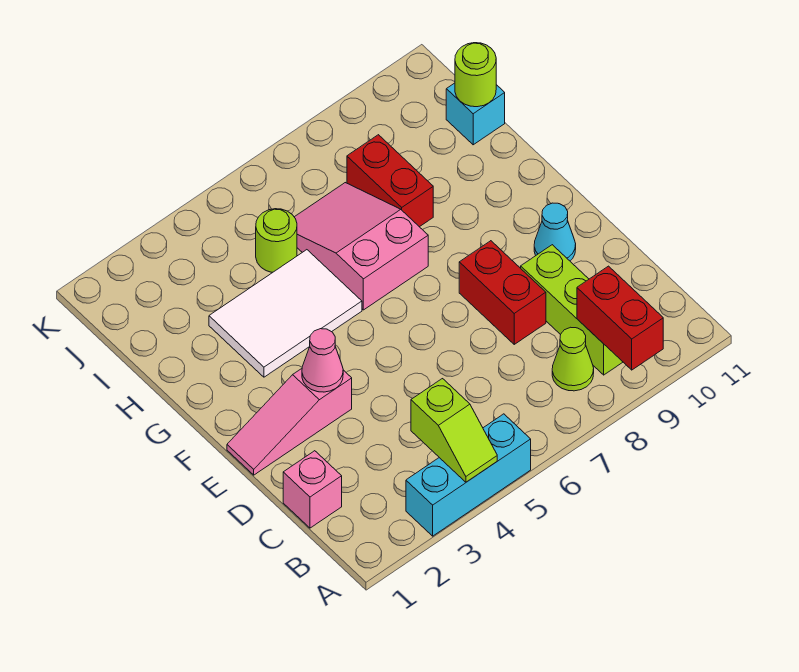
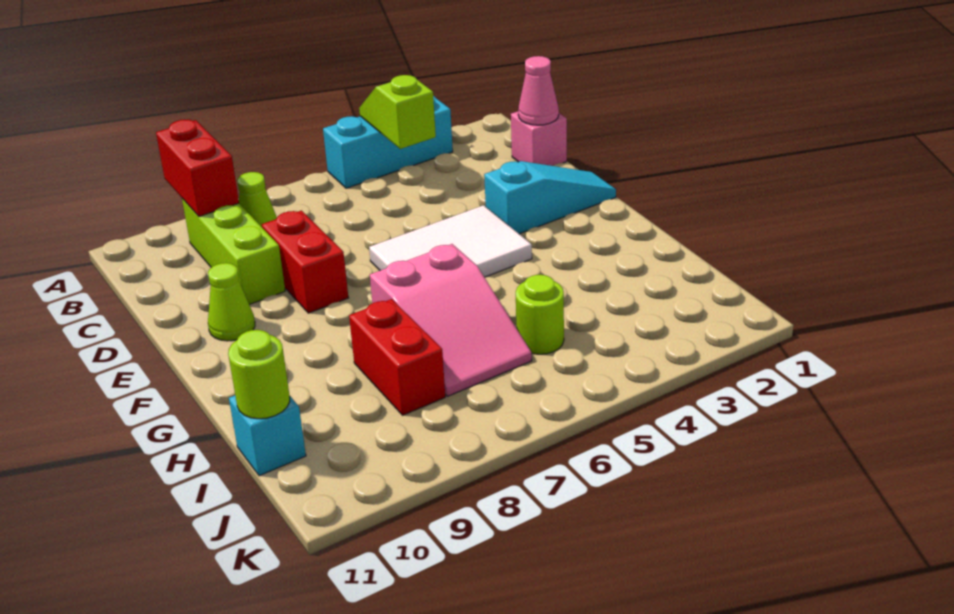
pink slope E1:E3 level 1 top 3 -> cyan slope E1:E3 level 1 top 3
pink cone E3 level 2 -> pink cone C1 level 2
cyan cone E10 level 1 -> lime cone E10 level 1
white tile G3:H5 level 1 -> white tile E4:F6 level 1

